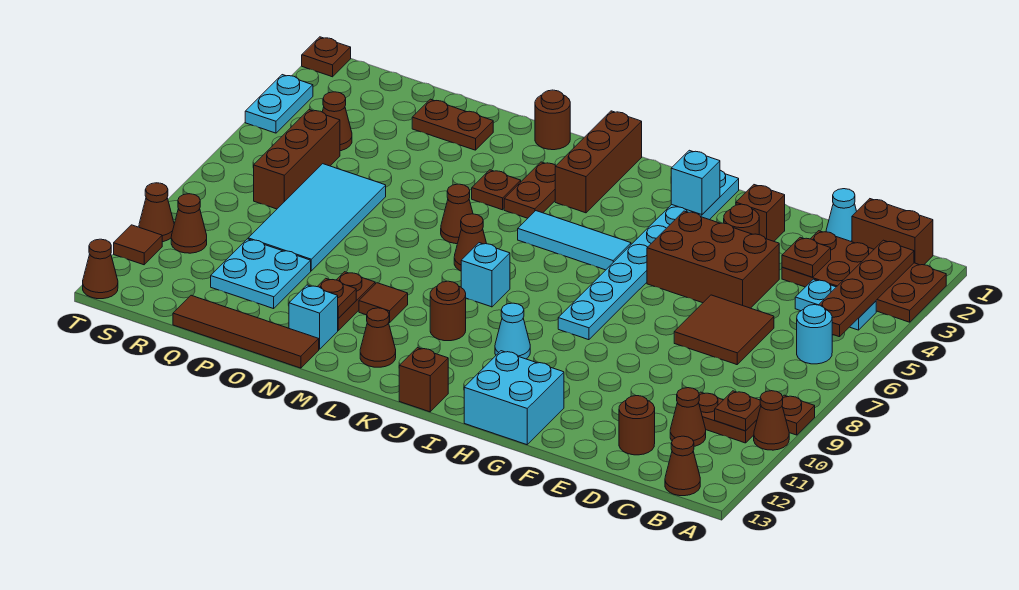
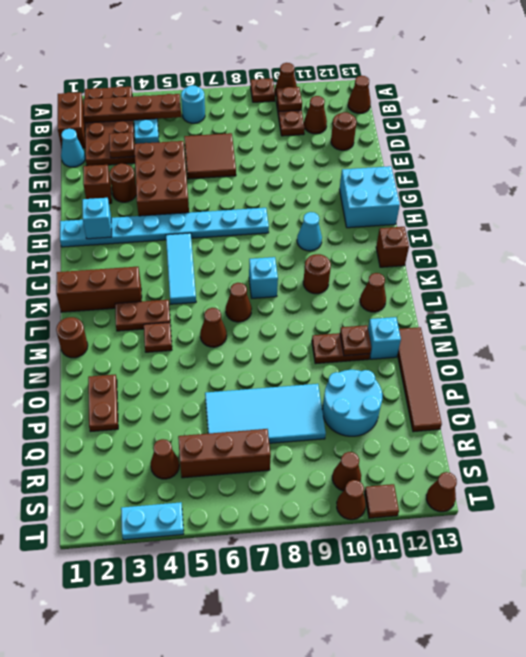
brown tile M10 level 1 -> none
cyan plate P10:Q11 level 1 -> cyan round brick P10:Q11 level 1
brown plate T1 level 1 -> none

